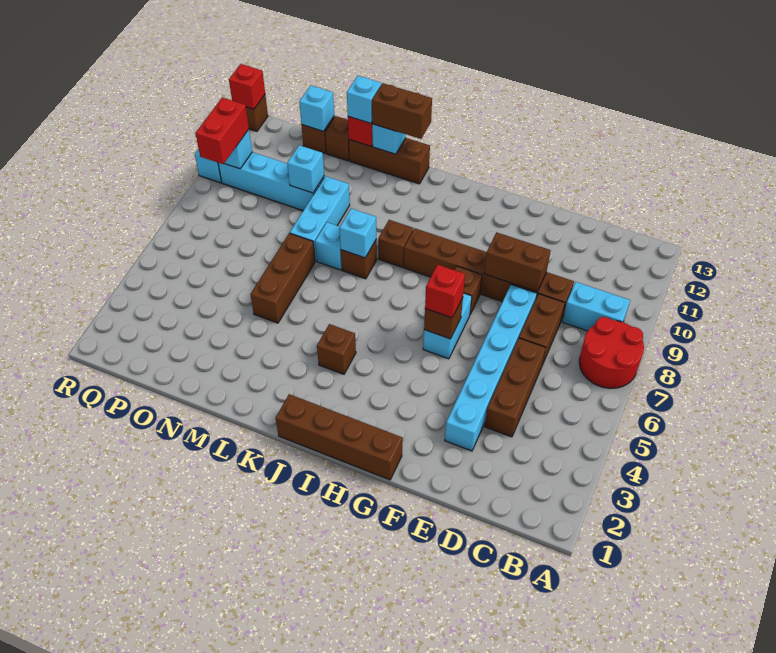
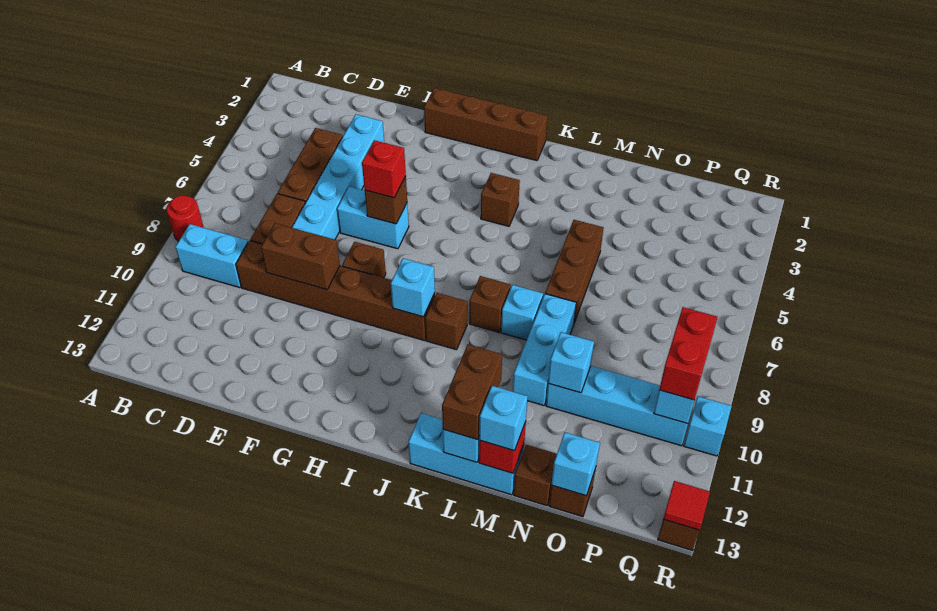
red round brick A7:B8 level 1 -> red round brick A8 level 1
cyan brick G6:G7 level 1 -> cyan brick F6:G6 level 1
cyan brick K8 level 2 -> cyan brick I9 level 2
brown brick K13:M13 level 1 -> cyan brick K13:M13 level 1
brown brick K13:L13 level 3 -> brown brick L12:L13 level 3
red brick R13 level 2 -> red tile R13 level 2

